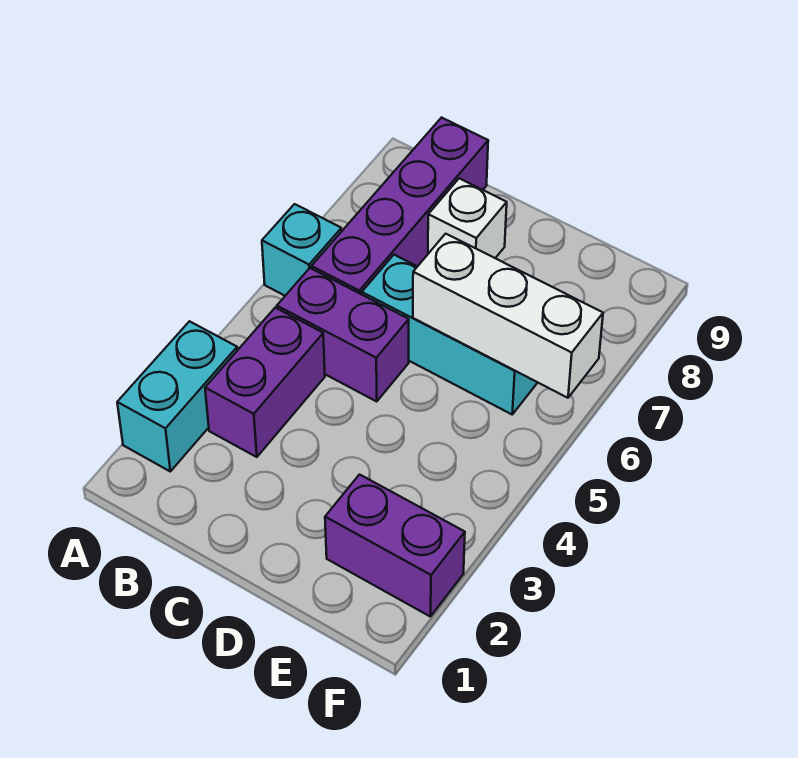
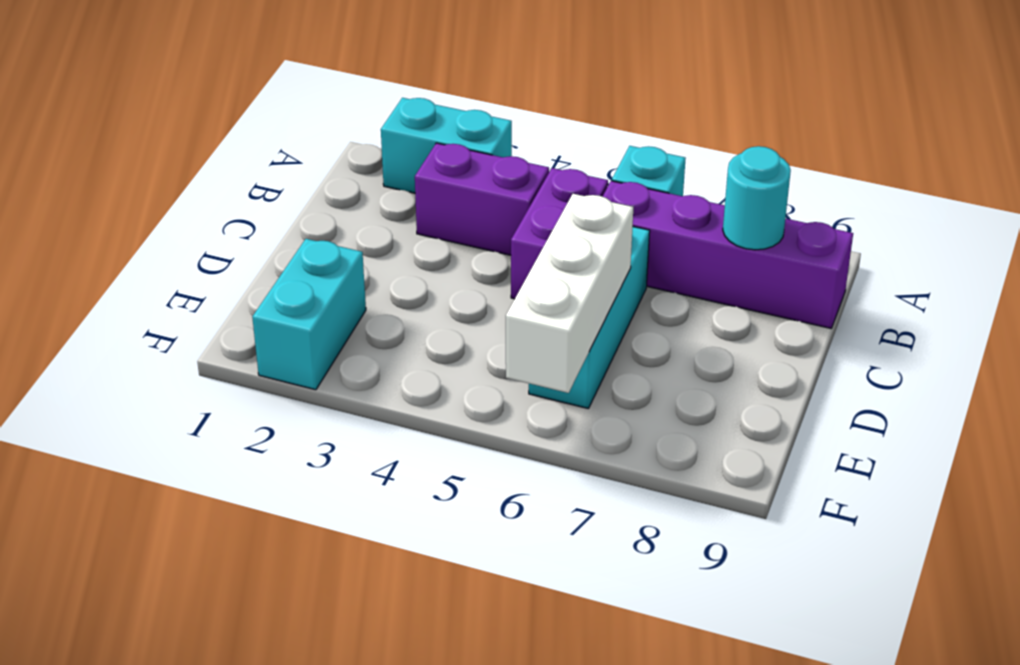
none -> cyan round brick B8 level 2
white brick C8 level 1 -> none
purple brick E2:F2 level 1 -> cyan brick E2:F2 level 1

